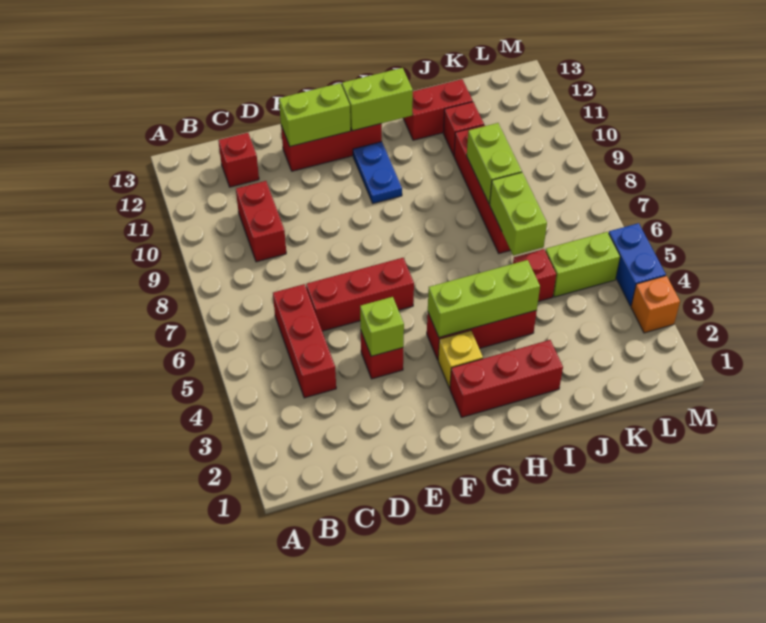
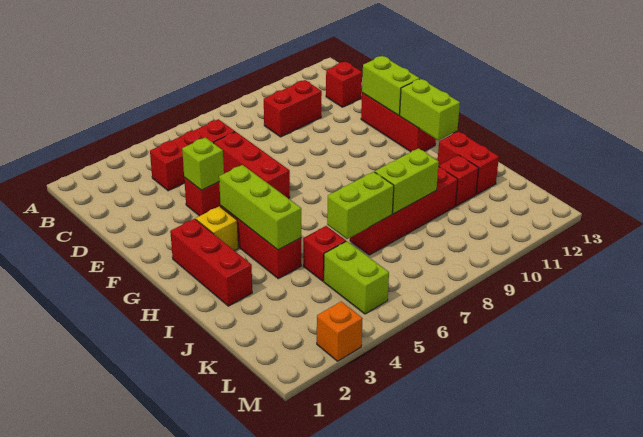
blue plate G10:G11 level 1 -> none
blue brick M4:M5 level 1 -> none

